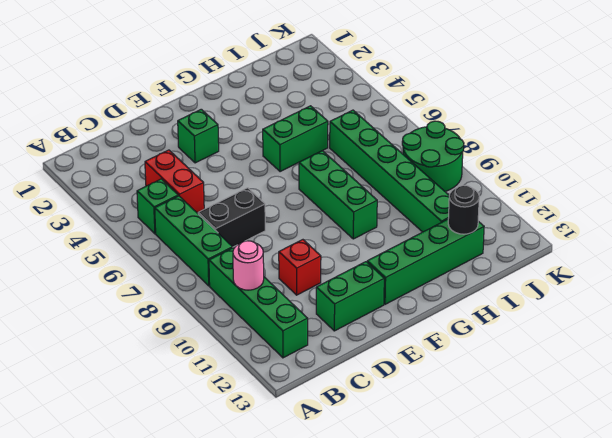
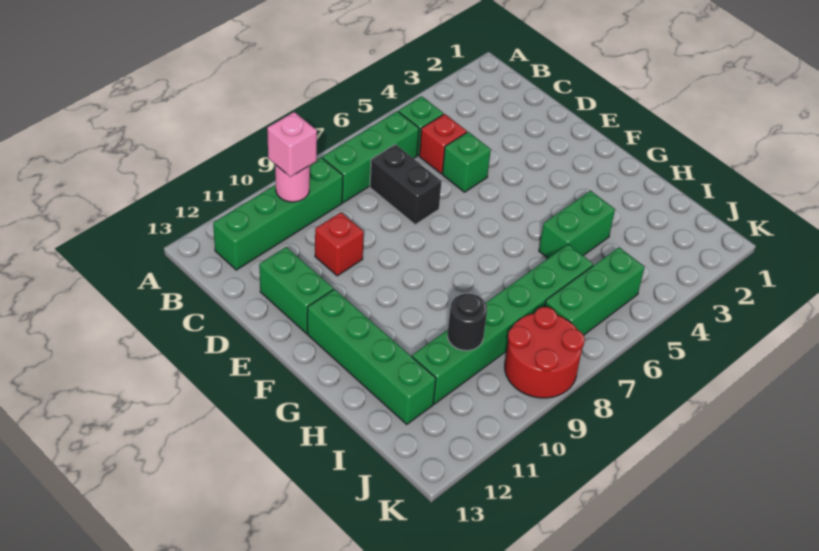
none -> pink brick B10 level 3
red brick C4:C5 level 1 -> red brick C5 level 1
green brick E3 level 1 -> green brick D5 level 1
green brick G5:H5 level 1 -> green brick H4:H5 level 1
green brick G7:G9 level 1 -> green brick J5:J7 level 1
black round brick I12 level 2 -> black round brick I10 level 2
green round brick J8:K9 level 1 -> red round brick J8:K9 level 1

